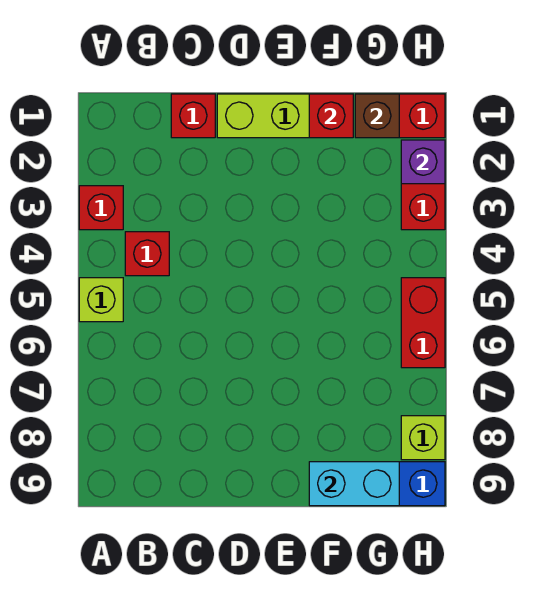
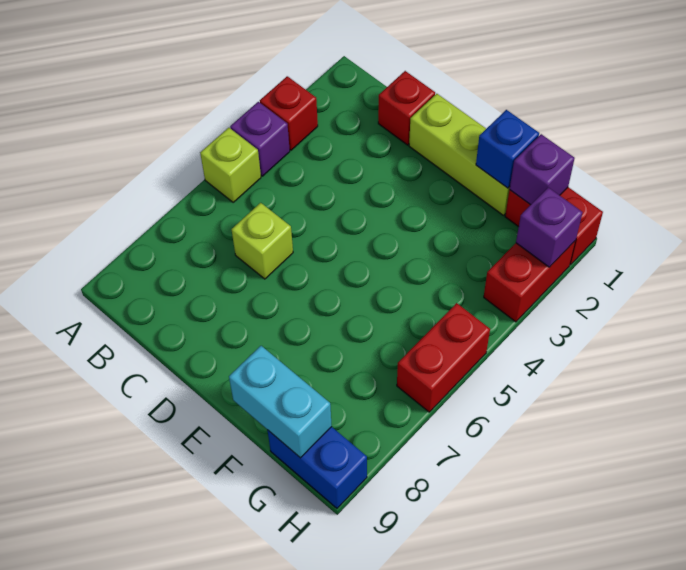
none -> purple brick A4 level 1
red brick B4 level 1 -> none
red brick F1 level 2 -> blue brick F1 level 2
brown brick G1 level 2 -> purple brick G1 level 2
lime brick H8 level 1 -> lime brick C6 level 1

